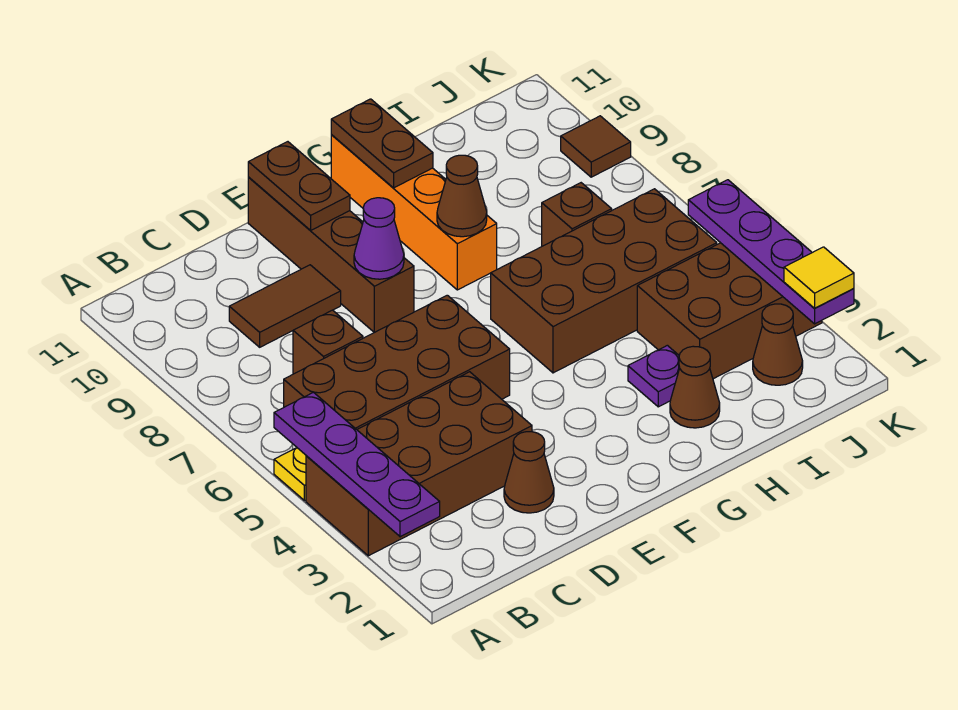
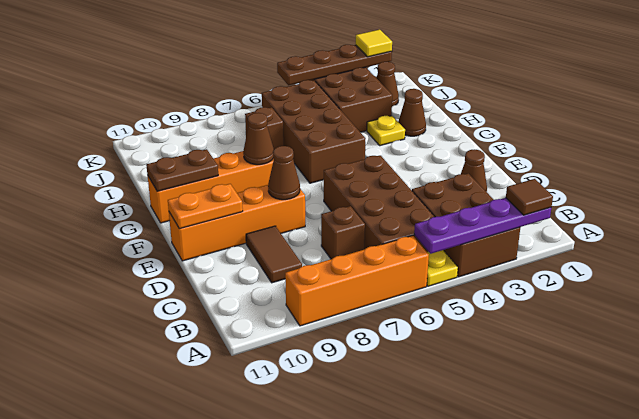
brown brick A3:D4 level 1 -> brown brick A3:C4 level 1
none -> orange brick A6:A9 level 1
brown brick E8:E11 level 1 -> orange brick E8:E11 level 1
purple cone E8 level 2 -> brown cone E8 level 2
brown plate E10:E11 level 2 -> orange plate E10:E11 level 2
purple plate H3 level 1 -> yellow plate H3 level 1
purple plate K2:K5 level 2 -> brown plate K2:K5 level 2
brown tile K9 level 1 -> brown tile A2 level 3

